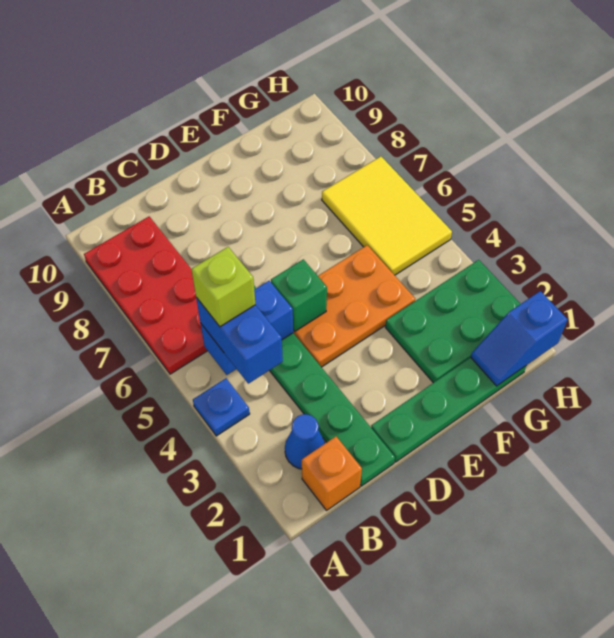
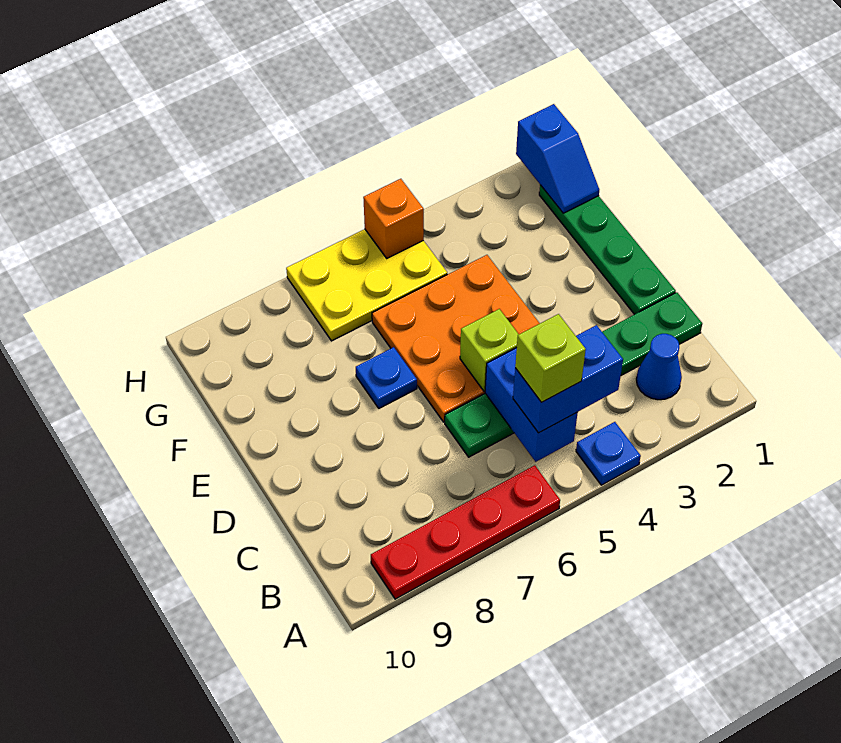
red plate A6:B9 level 1 -> red plate A6:A9 level 1
orange brick B1 level 1 -> orange brick H5 level 2
orange plate D4:F5 level 1 -> orange plate D4:F6 level 1
green brick D5 level 2 -> lime brick D5 level 2
none -> blue plate E7 level 1
green plate F2:H3 level 1 -> none
yellow tile G5:H7 level 1 -> yellow plate G5:H7 level 1

